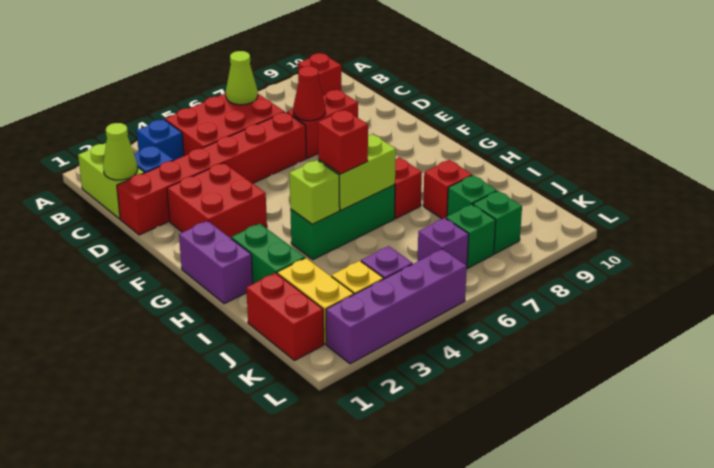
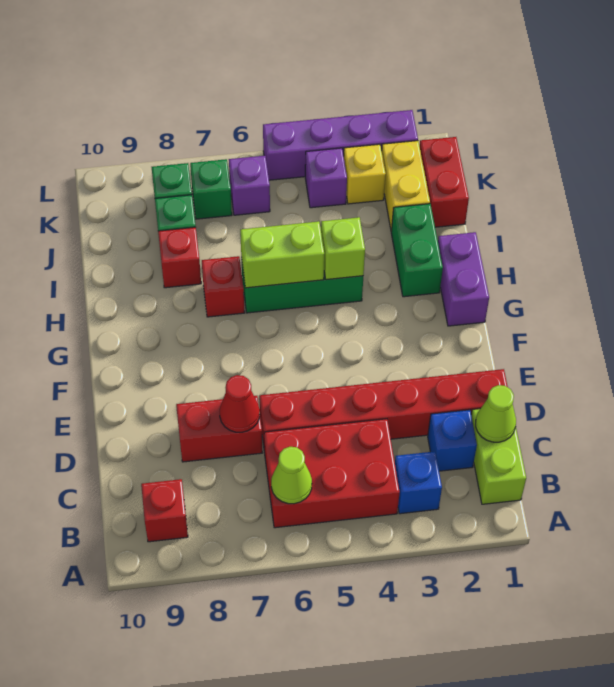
red brick E2:F3 level 1 -> none
red brick H5 level 3 -> none

